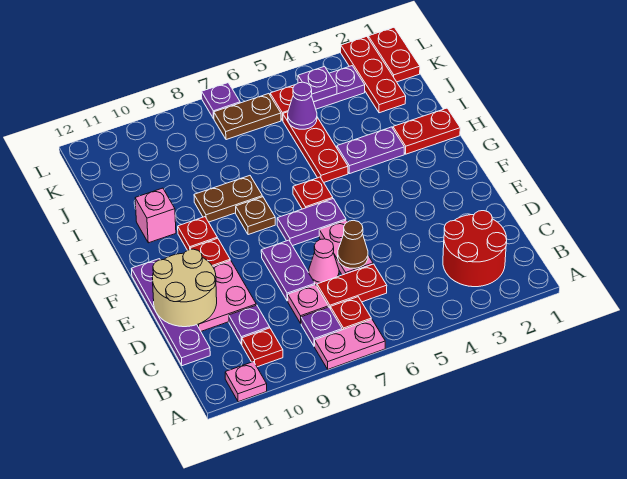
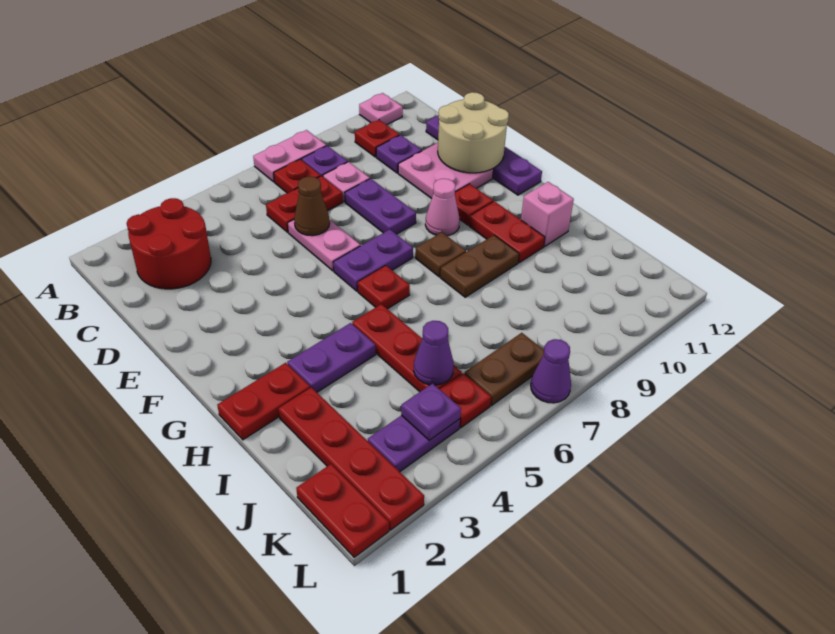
pink cone D7 level 1 -> pink cone F9 level 1
red plate G10 level 1 -> red plate G10:H10 level 1
red plate J2:L2 level 1 -> red plate I2:L2 level 1
purple plate L7 level 1 -> purple cone L7 level 1

